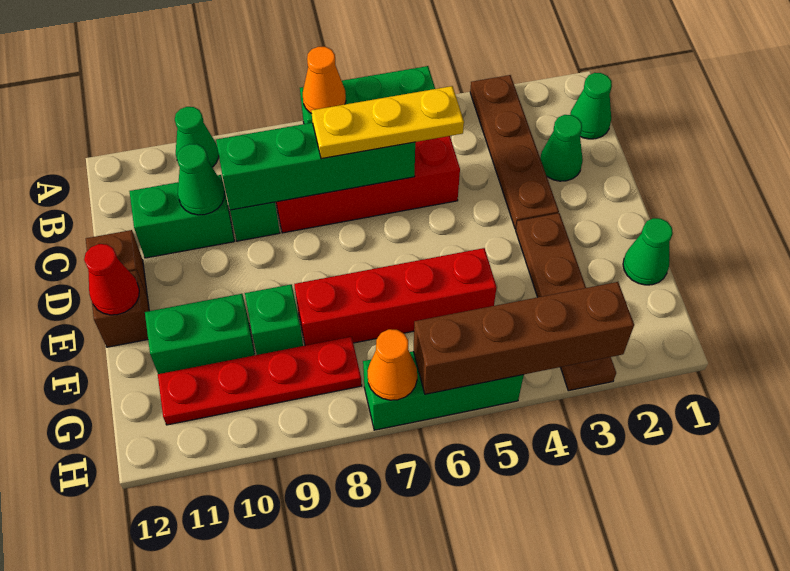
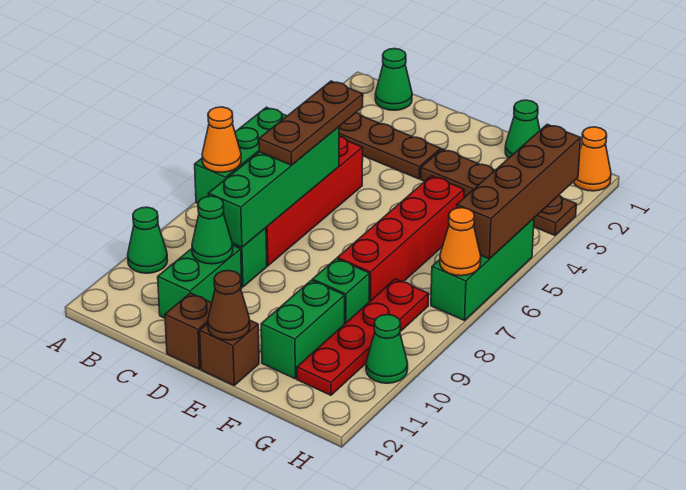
green cone C2 level 1 -> green cone H10 level 1
yellow plate C5:C7 level 3 -> brown plate C5:C7 level 3
red cone E12 level 2 -> brown cone E12 level 2
none -> orange cone H1 level 1

